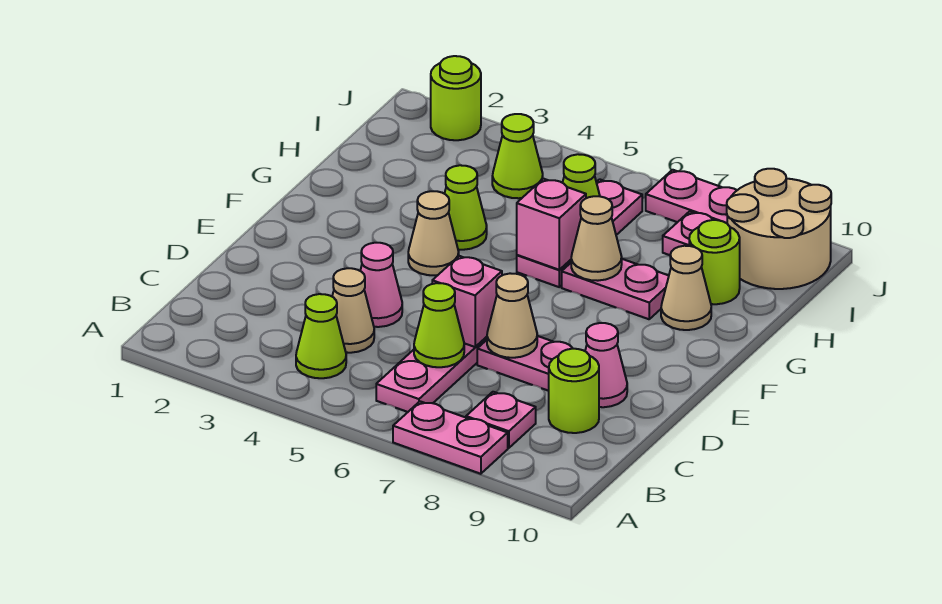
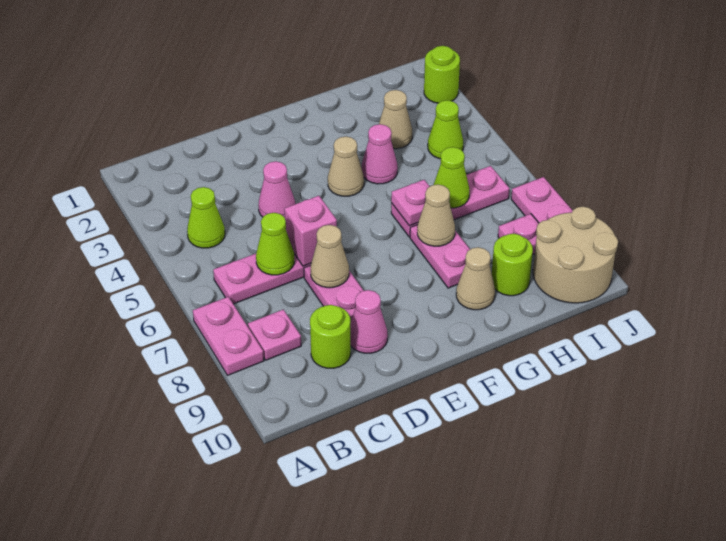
tan cone C4 level 1 -> tan cone H3 level 1
lime cone G4 level 1 -> pink cone G4 level 1
pink brick G6 level 2 -> pink plate G6 level 2

